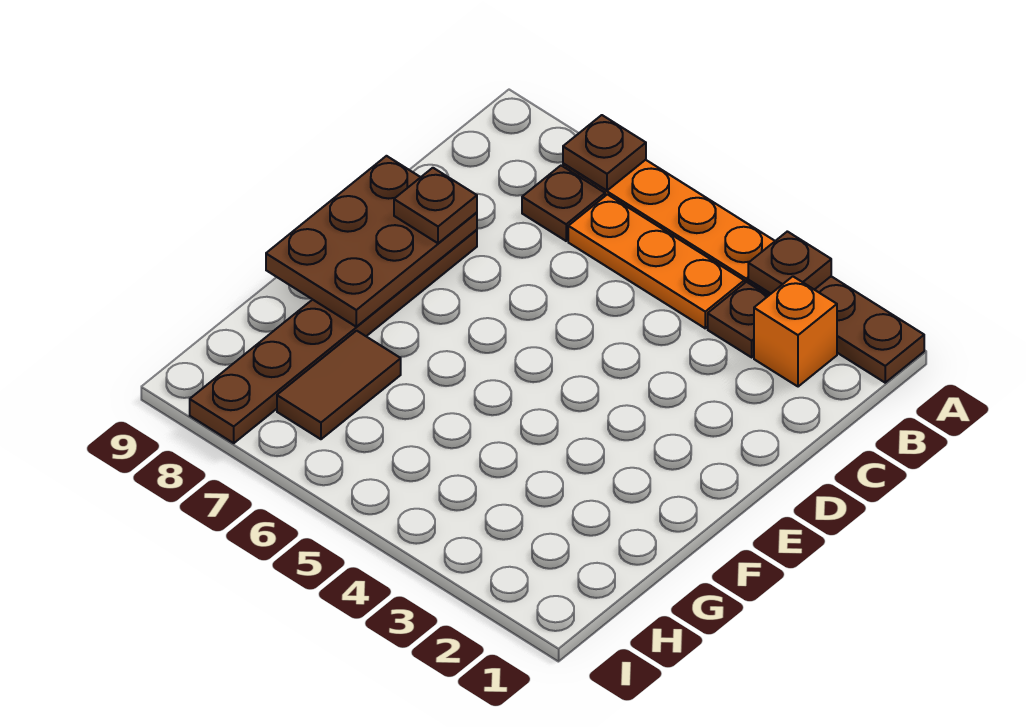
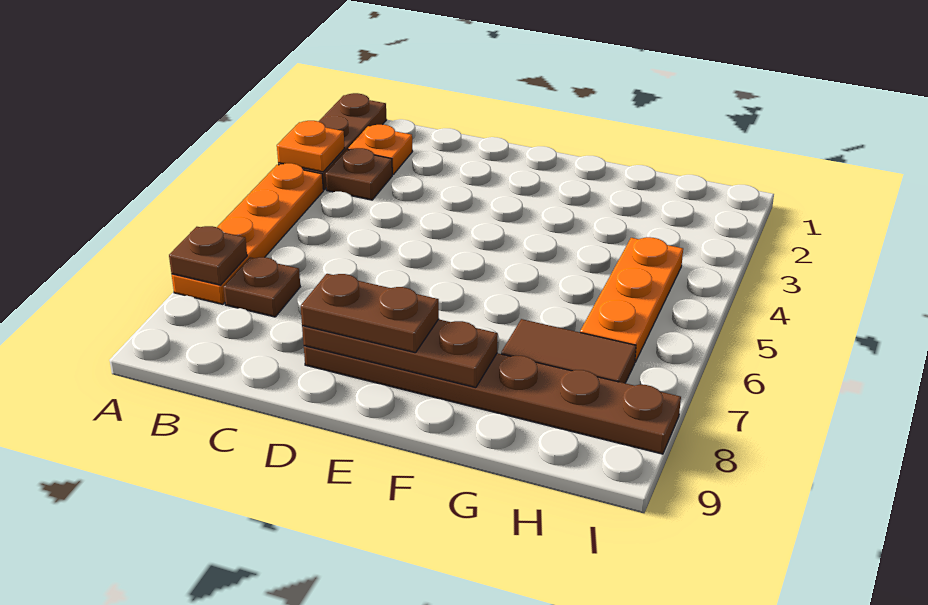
brown plate A3 level 2 -> orange plate A3 level 2
orange brick B2 level 1 -> orange plate B2 level 1
orange plate B4:B6 level 1 -> orange plate H4:H6 level 1
brown plate D8:F9 level 2 -> brown plate D8:F8 level 2
brown plate D8 level 3 -> brown plate D8:E8 level 3

